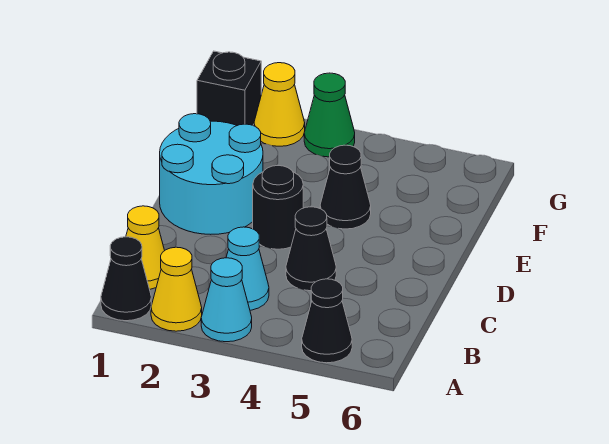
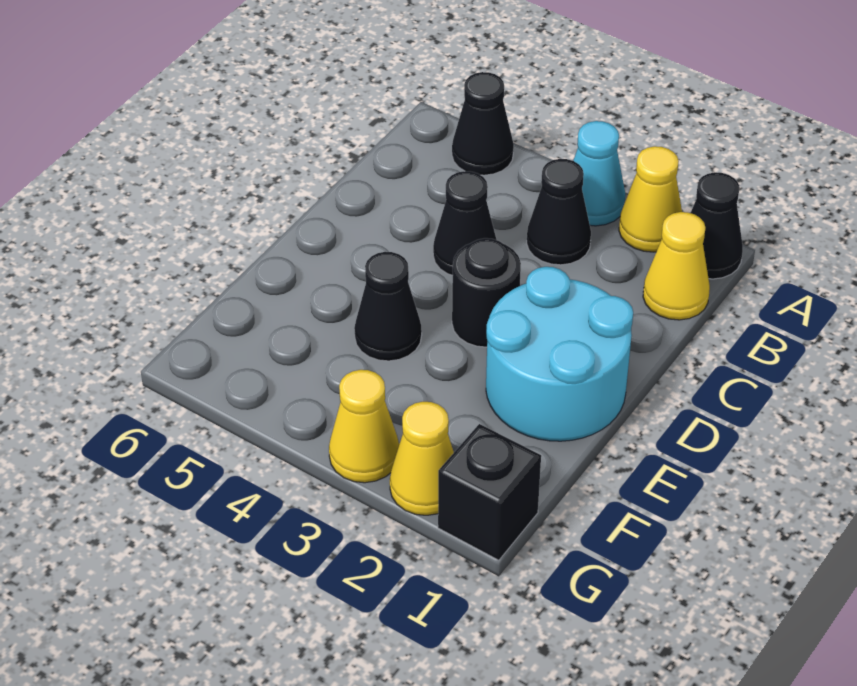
cyan cone B3 level 1 -> black cone B3 level 1
green cone G3 level 1 -> yellow cone G3 level 1

